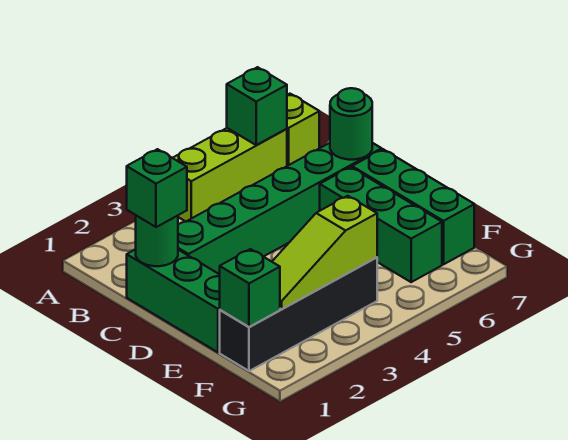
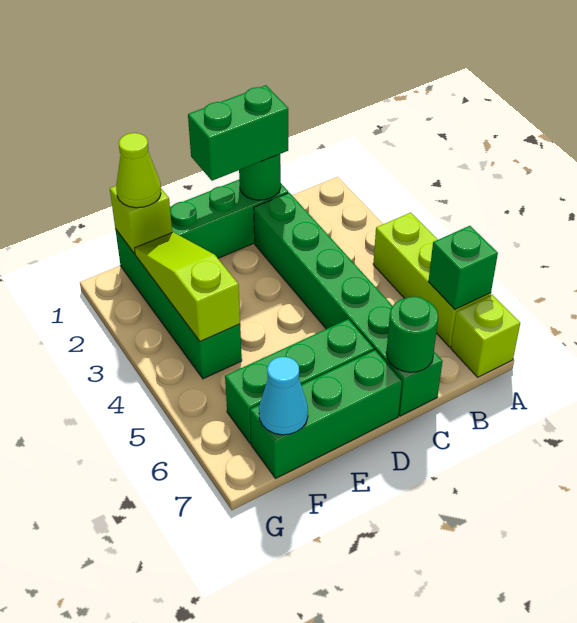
green brick C1 level 3 -> green brick C1:D1 level 3
black brick F1:F4 level 1 -> green brick F1:F4 level 1
green brick F1 level 2 -> lime brick F1 level 2
none -> lime cone F1 level 3
none -> cyan cone F7 level 2

